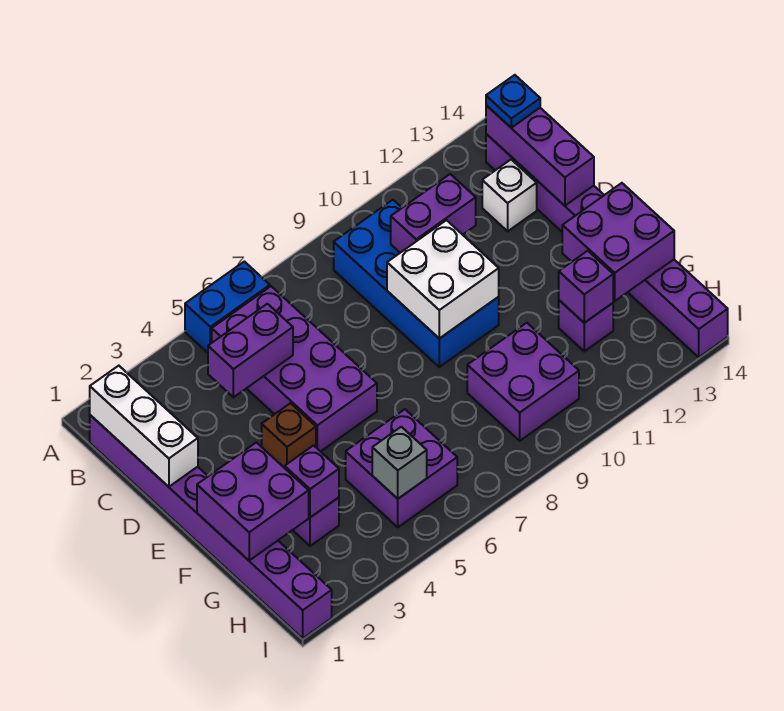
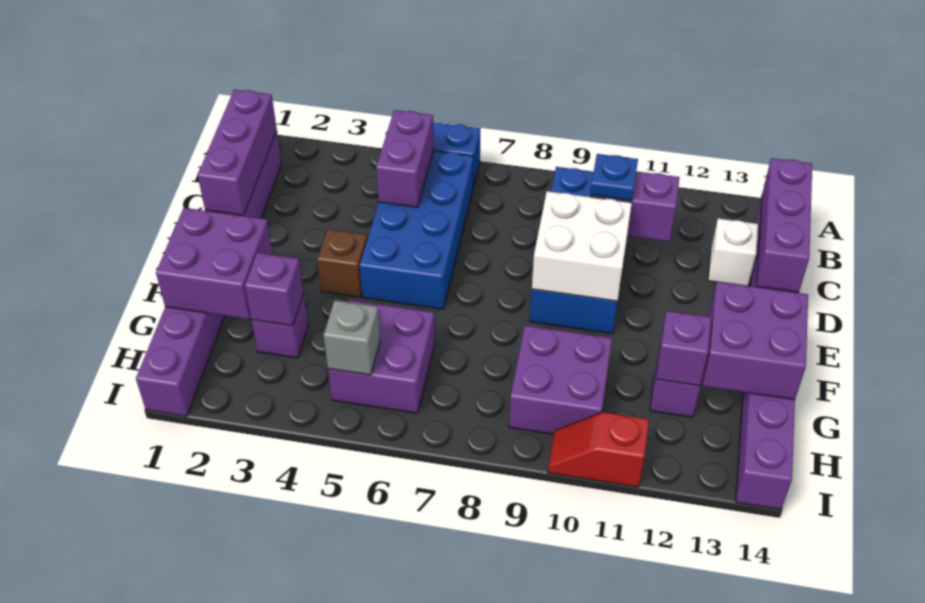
white brick B1:D1 level 2 -> purple brick B1:D1 level 2
purple brick B5:E6 level 1 -> blue brick B5:E6 level 1
blue plate B14 level 3 -> blue plate C10 level 3
purple brick C4:C5 level 2 -> purple brick B5:C5 level 2
none -> red slope I10:I11 level 1 top 11

